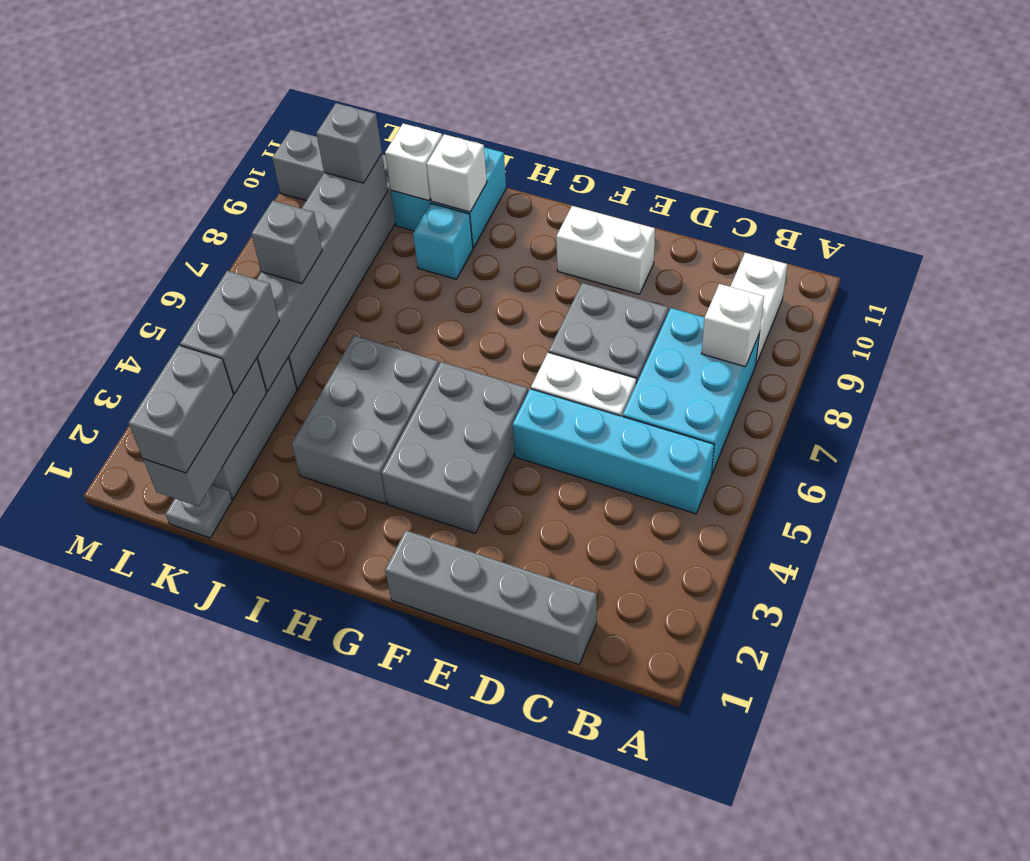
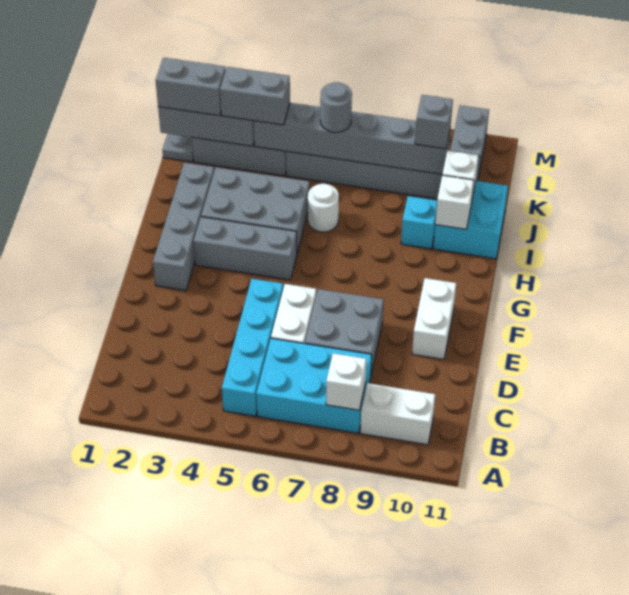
grey brick C1:F1 level 1 -> grey brick F2:I2 level 1
grey brick F3:G5 level 1 -> grey brick G3:G5 level 1
none -> white round brick I6 level 1
grey brick K6 level 3 -> grey round brick K6 level 3

